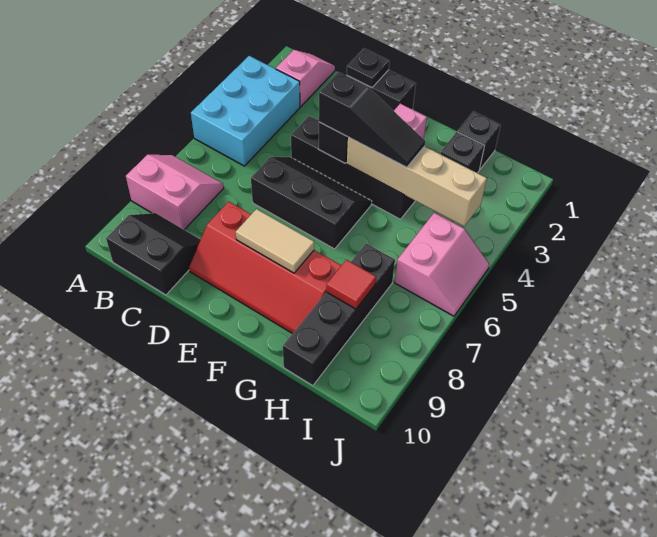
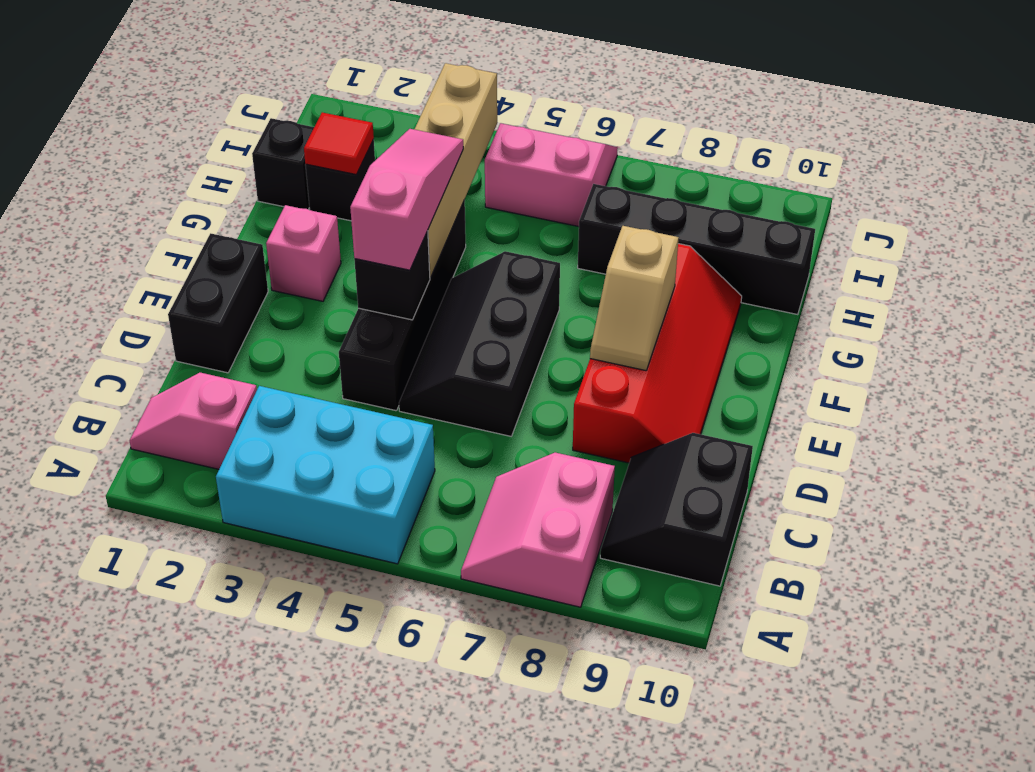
black plate D1 level 2 -> none
black slope E4:G4 level 3 top E -> pink slope E4:G4 level 3 top E
tan tile E8:F8 level 2 -> tan slope E8:F8 level 2 top F
red tile H8 level 2 -> red tile H2 level 2

